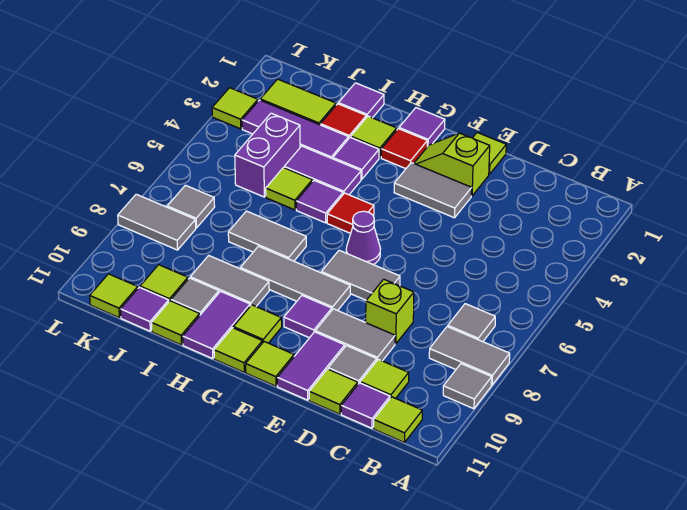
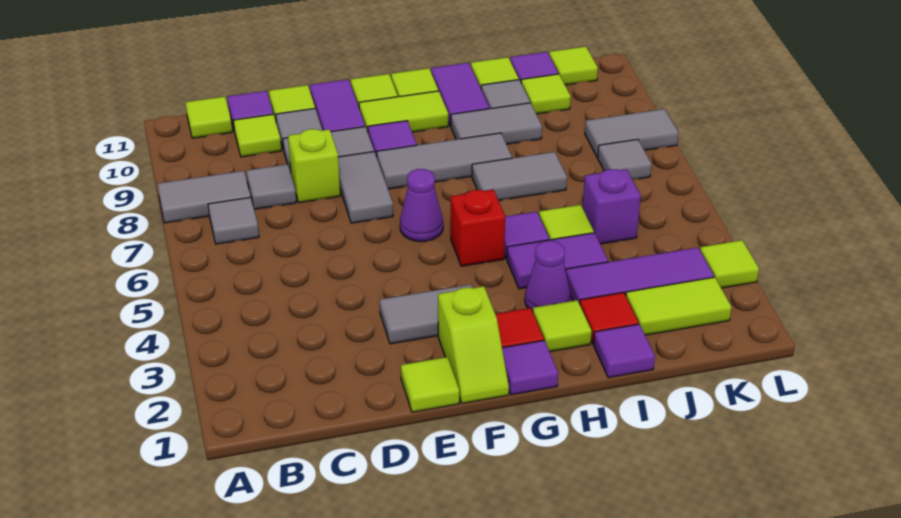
grey tile A9 level 1 -> grey tile C8 level 1
lime slope E2:F2 level 1 top E -> lime slope F1:F2 level 1 top 2
grey tile E7:F7 level 1 -> grey tile E7:E8 level 1
red tile G5 level 1 -> red brick G5 level 1
lime tile G10 level 1 -> lime tile F10:G10 level 1
purple tile H3 level 1 -> purple cone H3 level 1
purple brick J4:J5 level 1 -> purple brick J5 level 1

